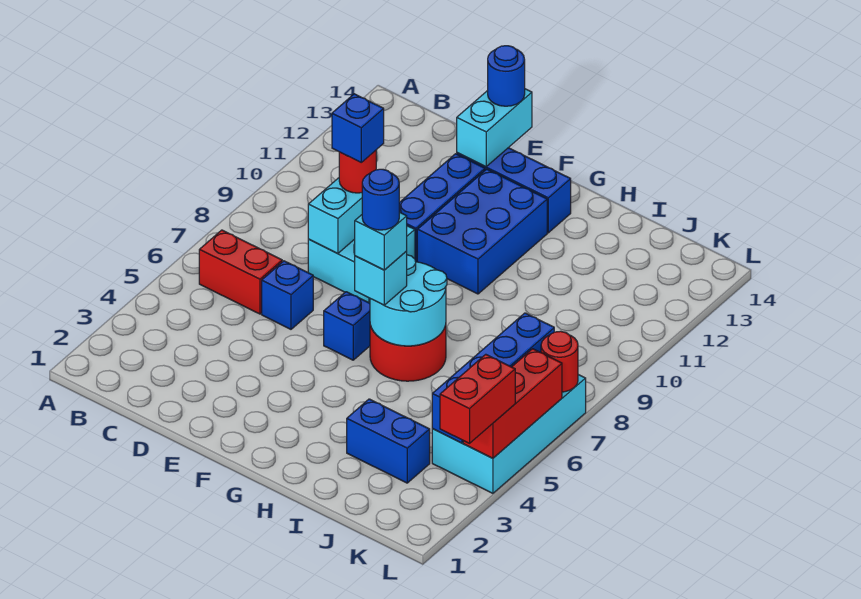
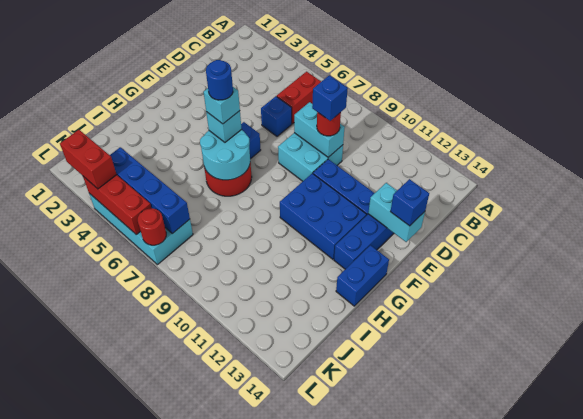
blue round brick E14 level 3 -> blue brick E14 level 3
blue brick I3:J3 level 1 -> blue brick G14:H14 level 1

